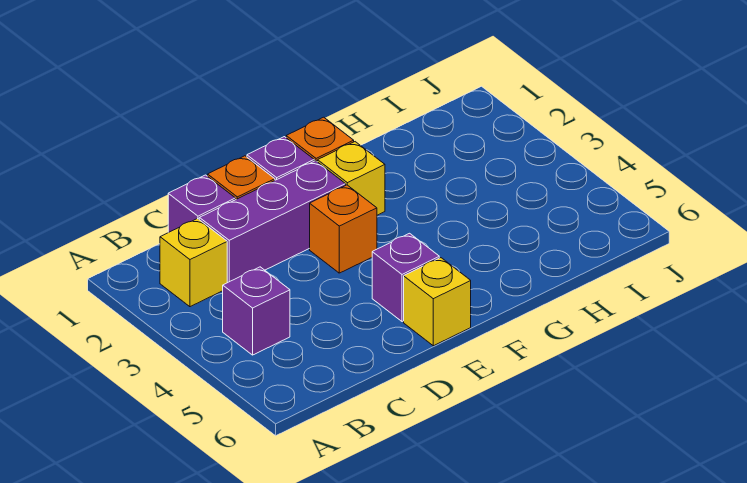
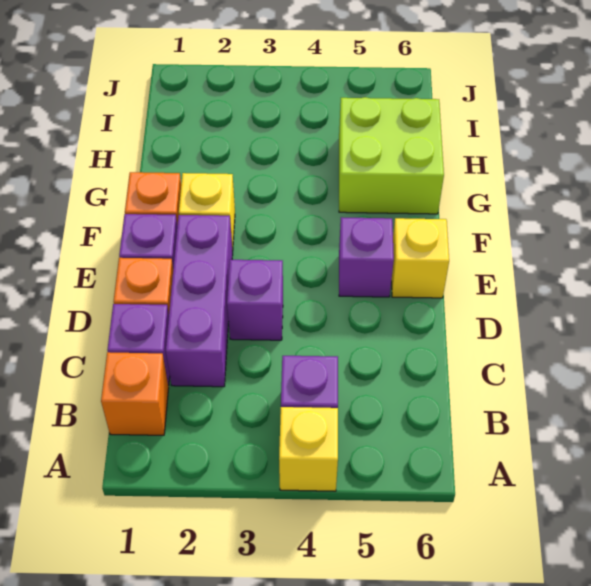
yellow brick B2 level 1 -> yellow brick A4 level 1
none -> purple brick D3 level 1
orange brick E3 level 1 -> orange brick B1 level 1
none -> lime brick G5:H6 level 1

